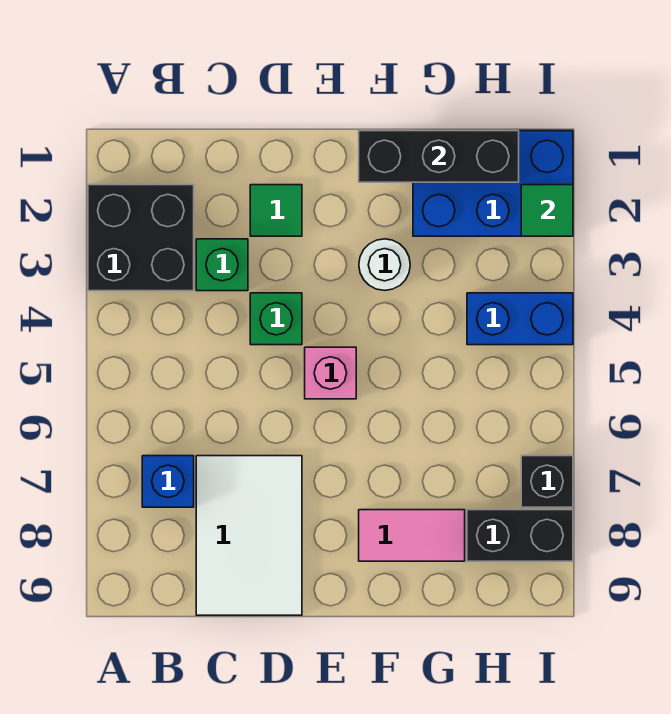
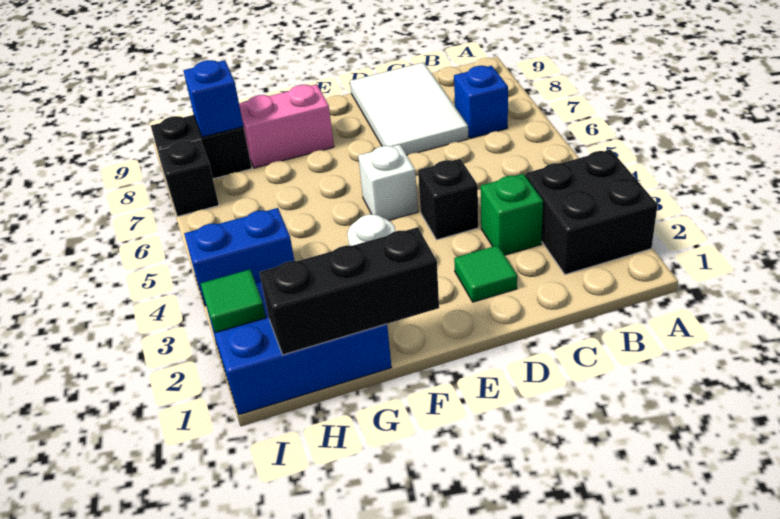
green brick D4 level 1 -> black brick D4 level 1
pink brick E5 level 1 -> white brick E5 level 1
pink tile F8:G8 level 1 -> pink brick F8:G8 level 1
none -> blue brick H8 level 2

